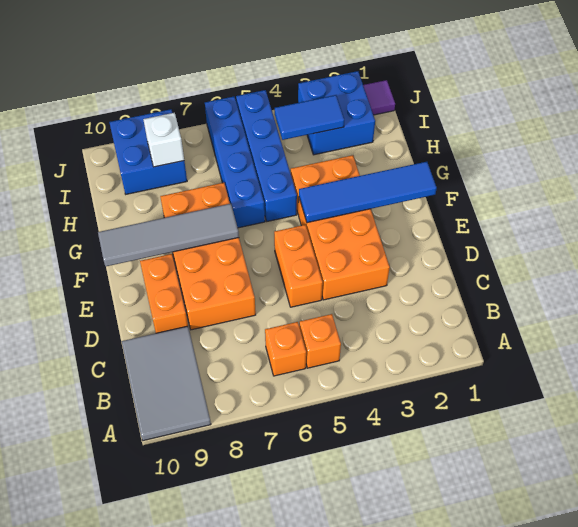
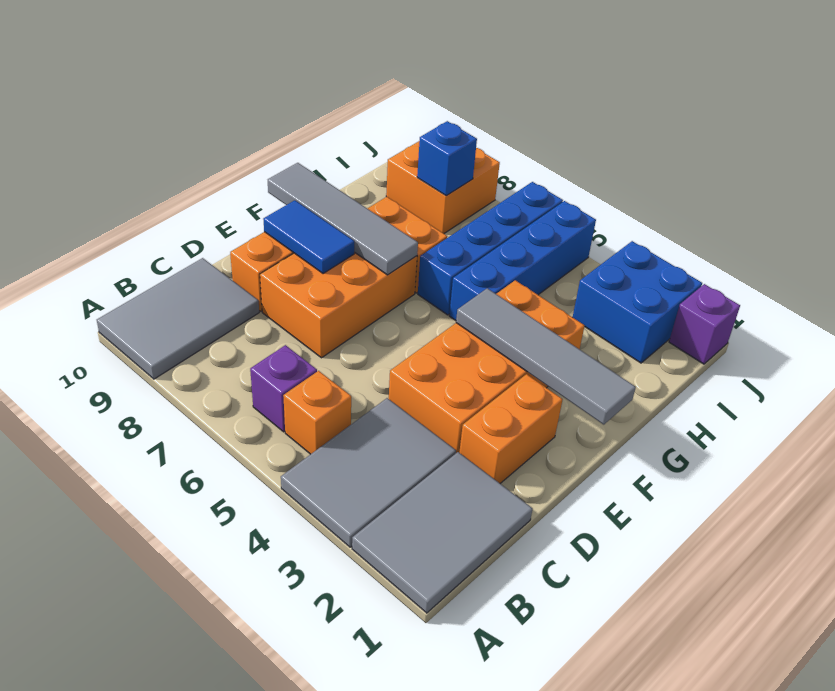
none -> grey tile A1:C2 level 1
none -> grey tile A3:C4 level 1
orange brick B6 level 1 -> purple brick B6 level 1
orange brick D5:E5 level 1 -> orange brick D2:E2 level 1
blue tile F1:F4 level 2 -> grey tile F1:F4 level 2
blue tile I3:I4 level 2 -> blue tile E8:E9 level 2
blue brick I8:J9 level 1 -> orange brick I8:J9 level 1
white brick I8 level 2 -> blue brick I8 level 2
purple tile J1 level 1 -> purple brick J1 level 1

